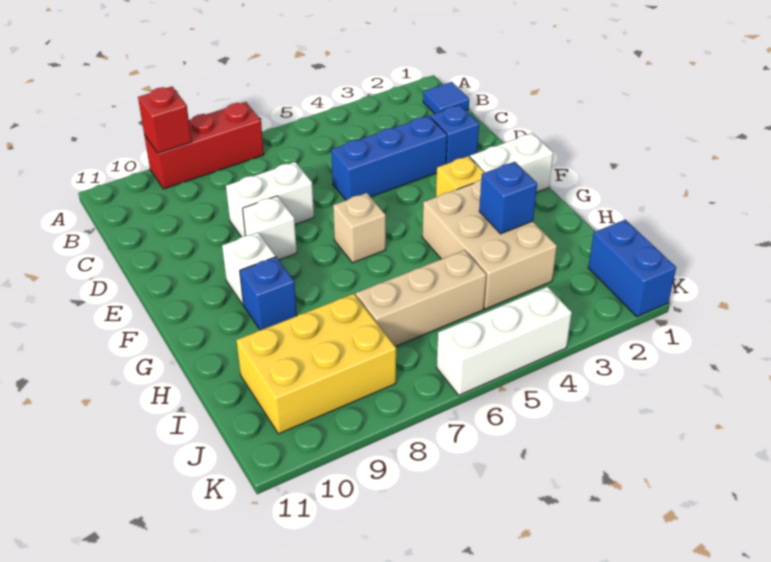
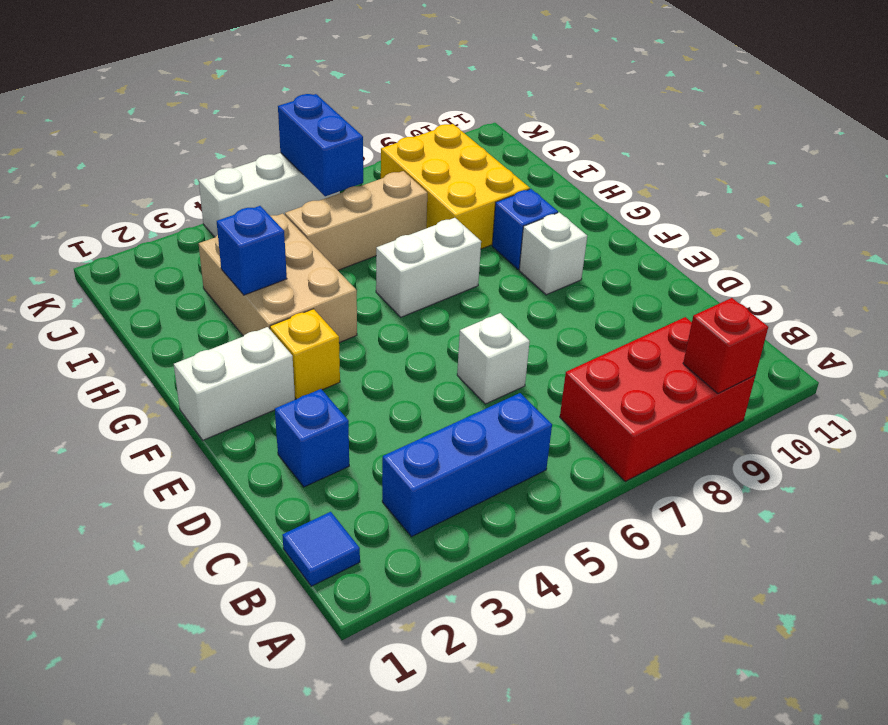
red brick A7:A9 level 1 -> red brick A7:B9 level 1
blue brick D3:D5 level 1 -> blue brick B3:B5 level 1
white brick D7:D8 level 1 -> white brick G6:G7 level 1
white brick E8 level 1 -> white brick D6 level 1
tan brick F6 level 1 -> none
yellow brick I8:J10 level 1 -> yellow brick H8:J9 level 1
blue brick J1:K1 level 1 -> blue brick J6:K6 level 2

